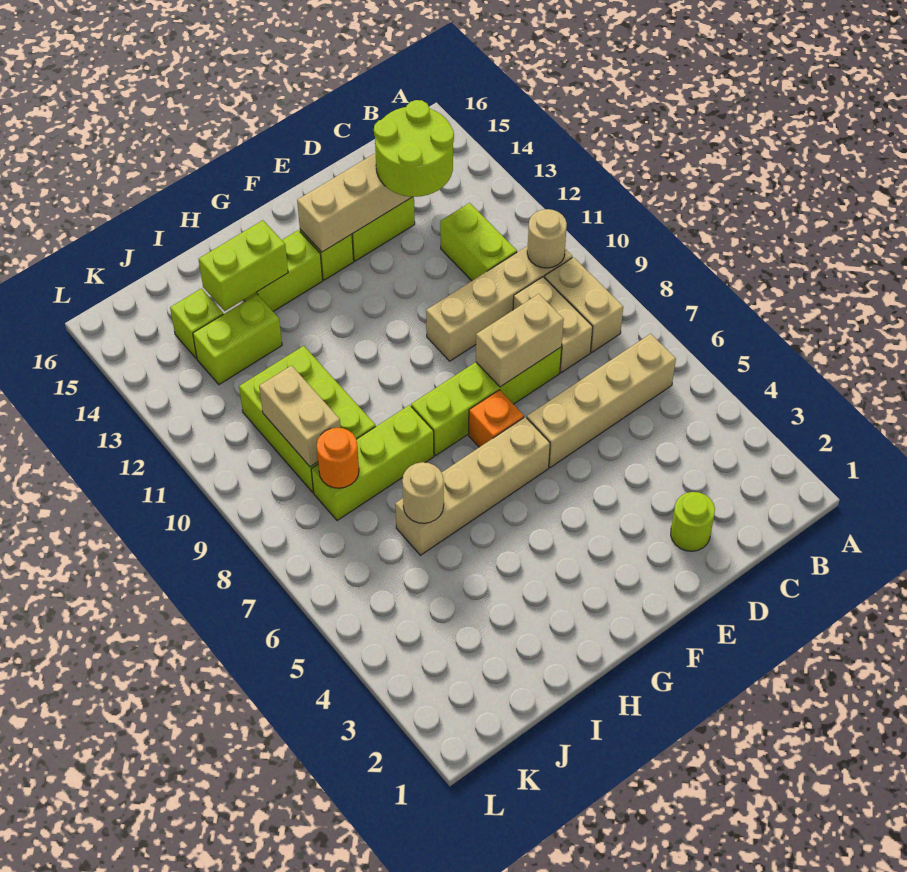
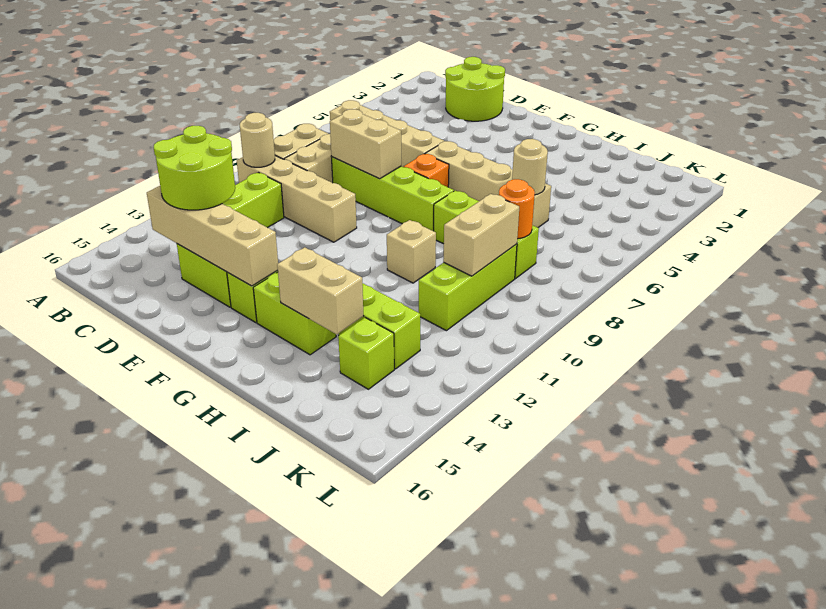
lime round brick D2 level 1 -> lime round brick C1:D2 level 1
none -> tan brick H10 level 1
lime brick H14:I14 level 2 -> tan brick H14:I14 level 2
lime brick I9:J11 level 1 -> lime brick J9:J11 level 1

